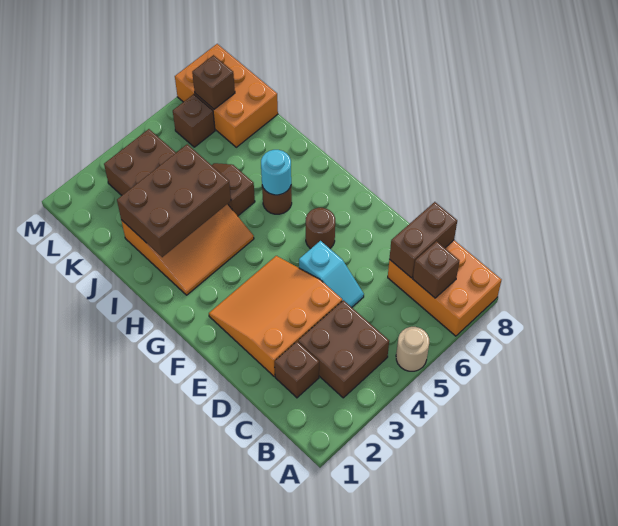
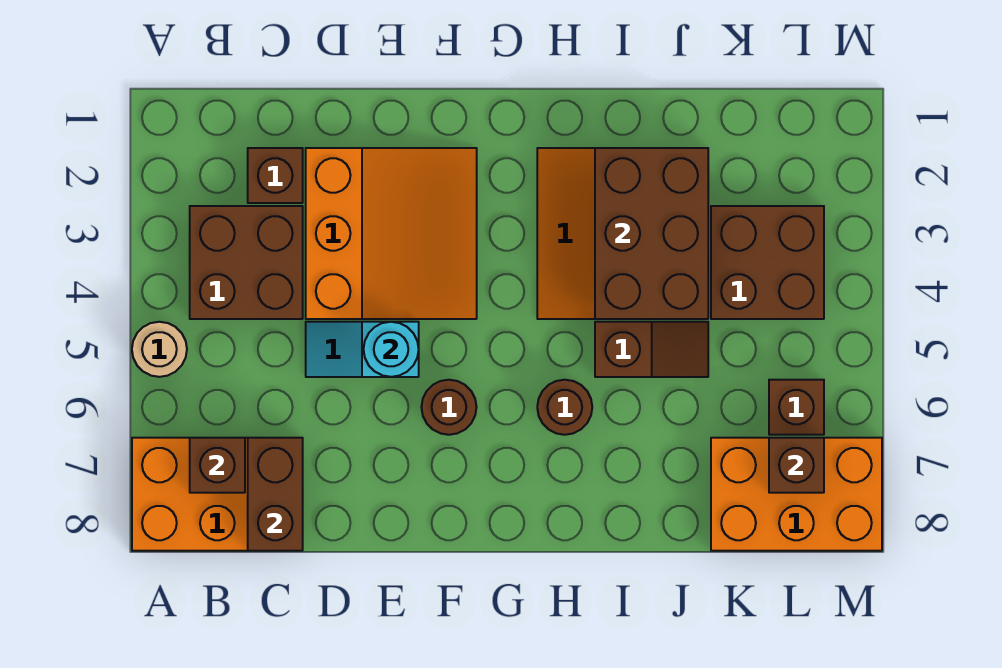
cyan round brick H6 level 2 -> cyan round brick E5 level 2

